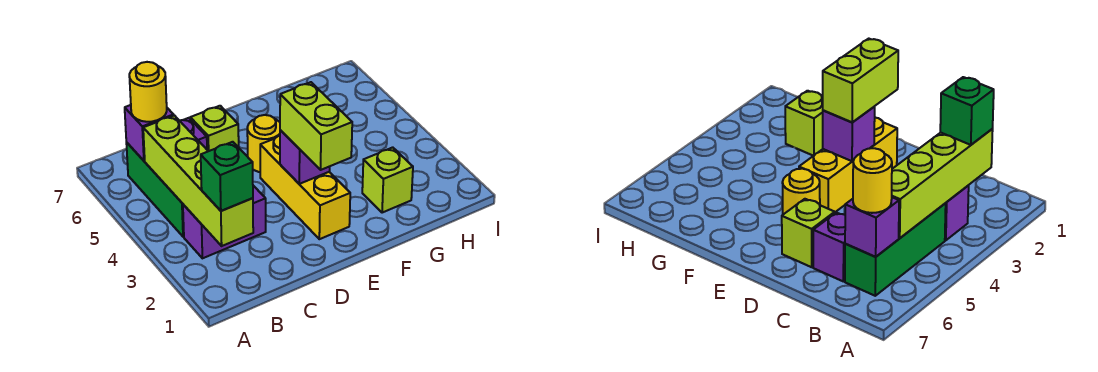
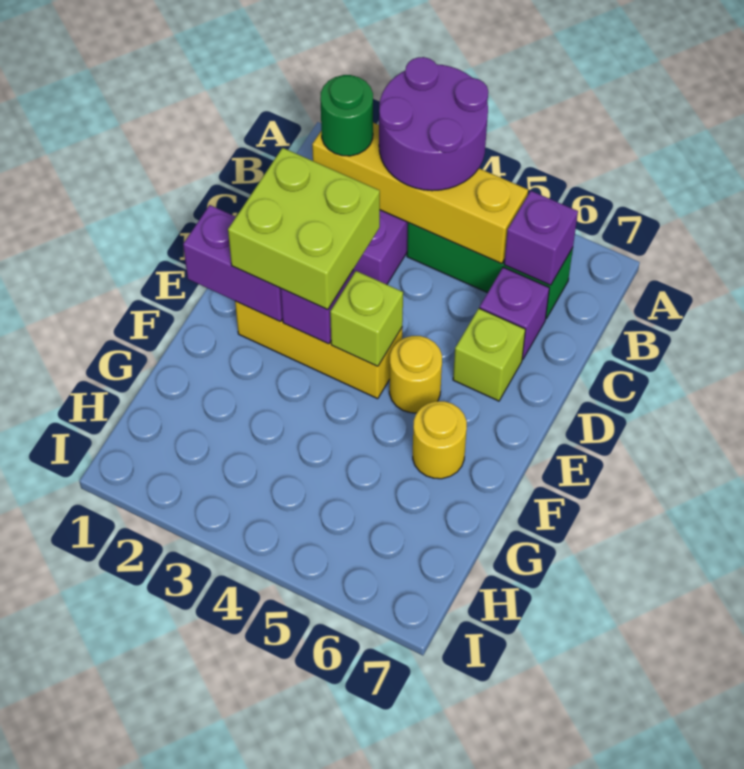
none -> purple round brick A3:B4 level 3
lime brick B2:B5 level 2 -> yellow brick B2:B5 level 2
green brick B2 level 3 -> green round brick B2 level 3
yellow round brick B6 level 3 -> yellow round brick F6 level 1
none -> purple brick E1:E2 level 2
lime brick E2:E3 level 3 -> lime brick D2:E3 level 3
lime brick G2 level 1 -> lime brick E4 level 2

